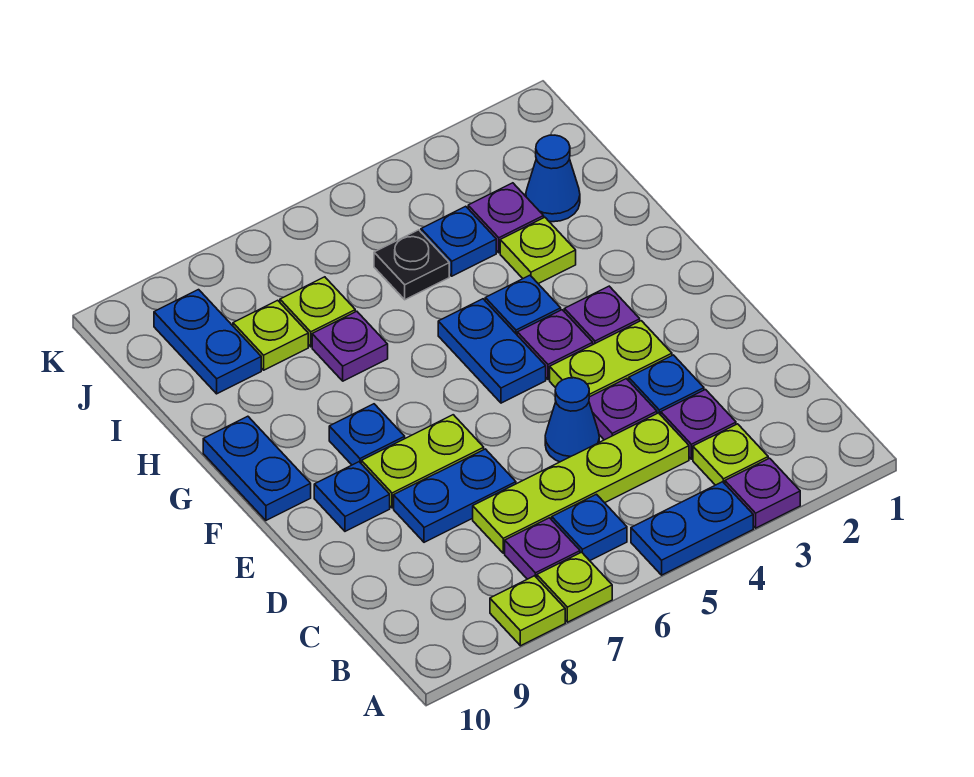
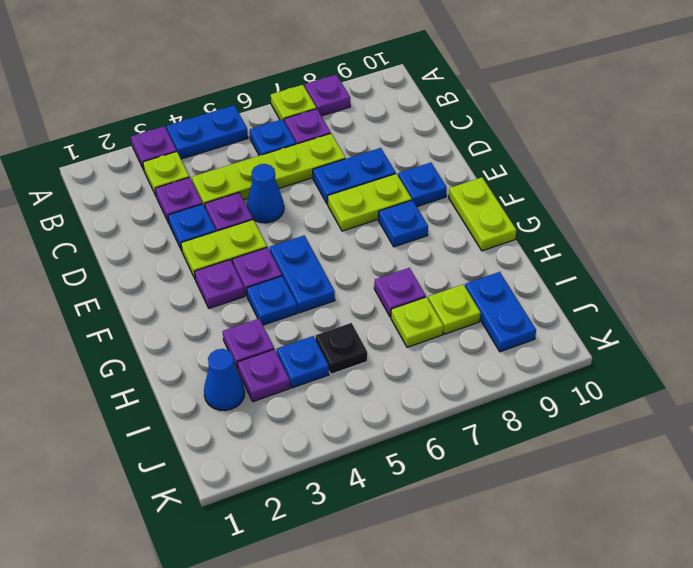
lime plate A8 level 1 -> purple plate A8 level 1
blue plate F10:G10 level 1 -> lime plate F10:G10 level 1
lime plate H3 level 1 -> purple plate H3 level 1

